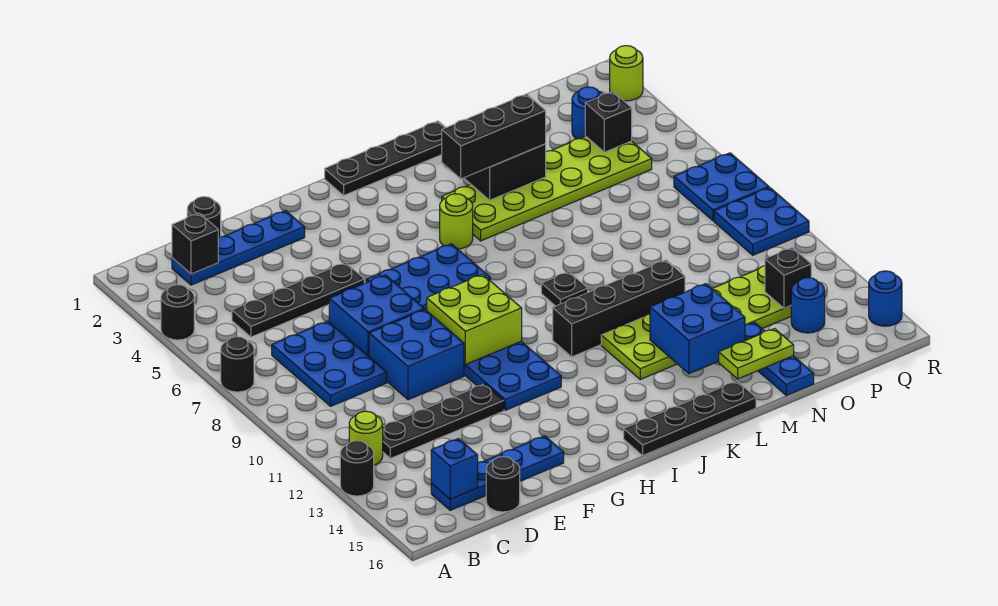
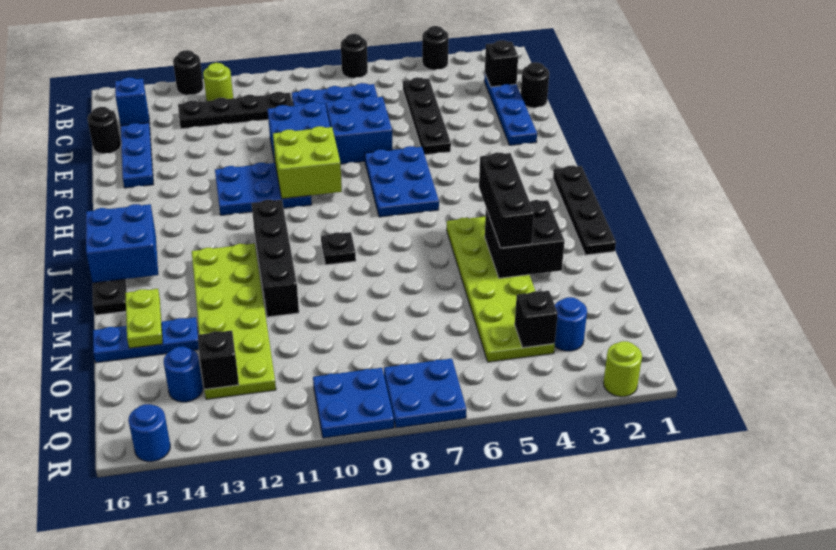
black plate C12:F12 level 1 -> black plate C10:C13 level 1
lime round brick J5 level 1 -> none
blue brick L13:M14 level 2 -> blue brick J15:K16 level 2

